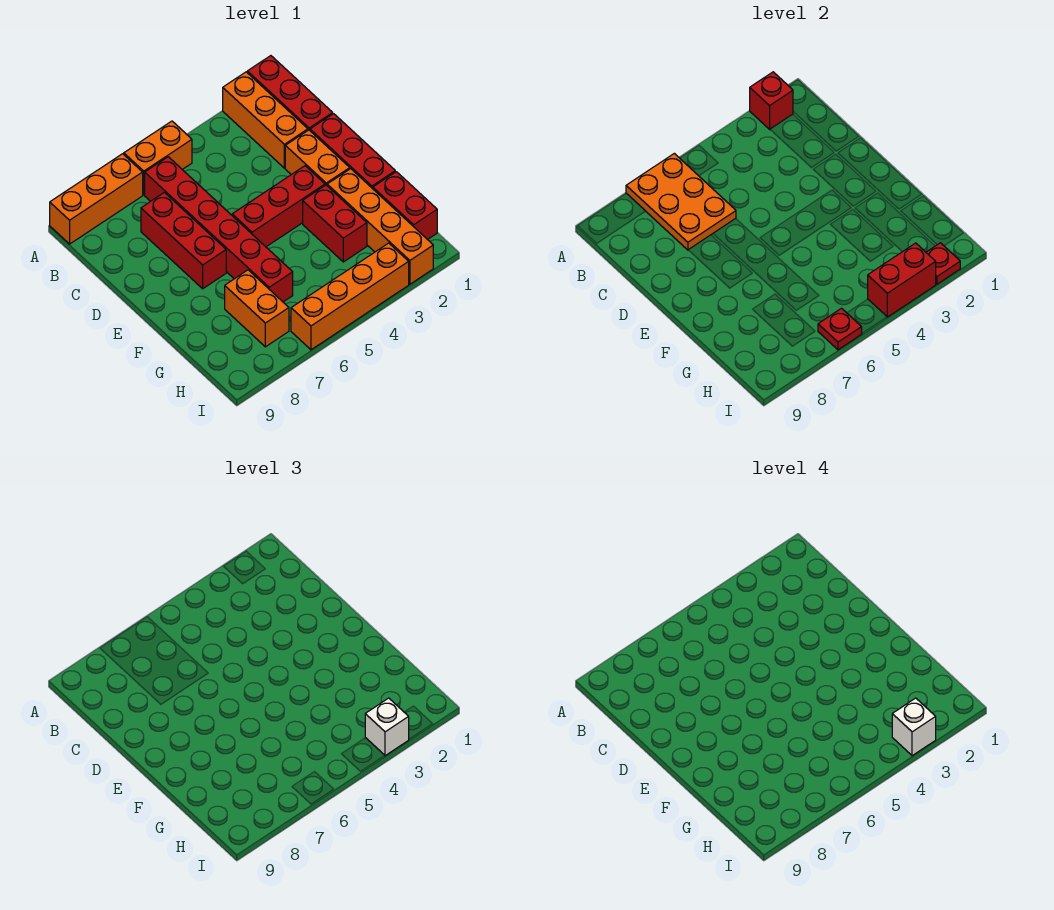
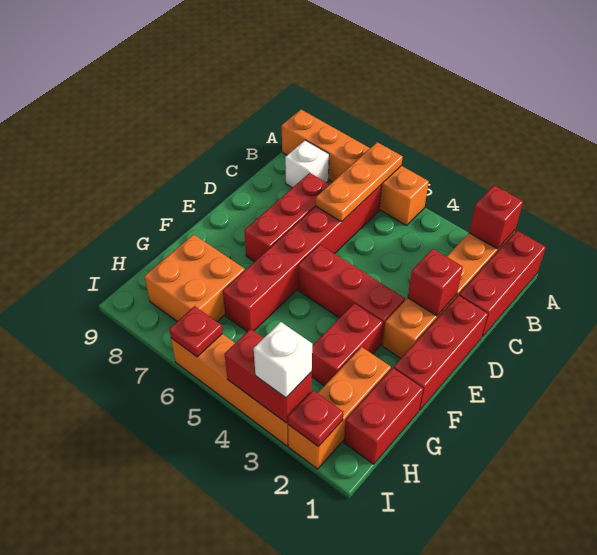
orange plate A6:C7 level 2 -> orange plate A6:C6 level 2
none -> red brick D2 level 2
orange brick F2:I2 level 1 -> orange brick G2:I2 level 1
orange brick G7:H7 level 1 -> orange brick G7:H8 level 1
white brick I3 level 4 -> white brick B8 level 1

